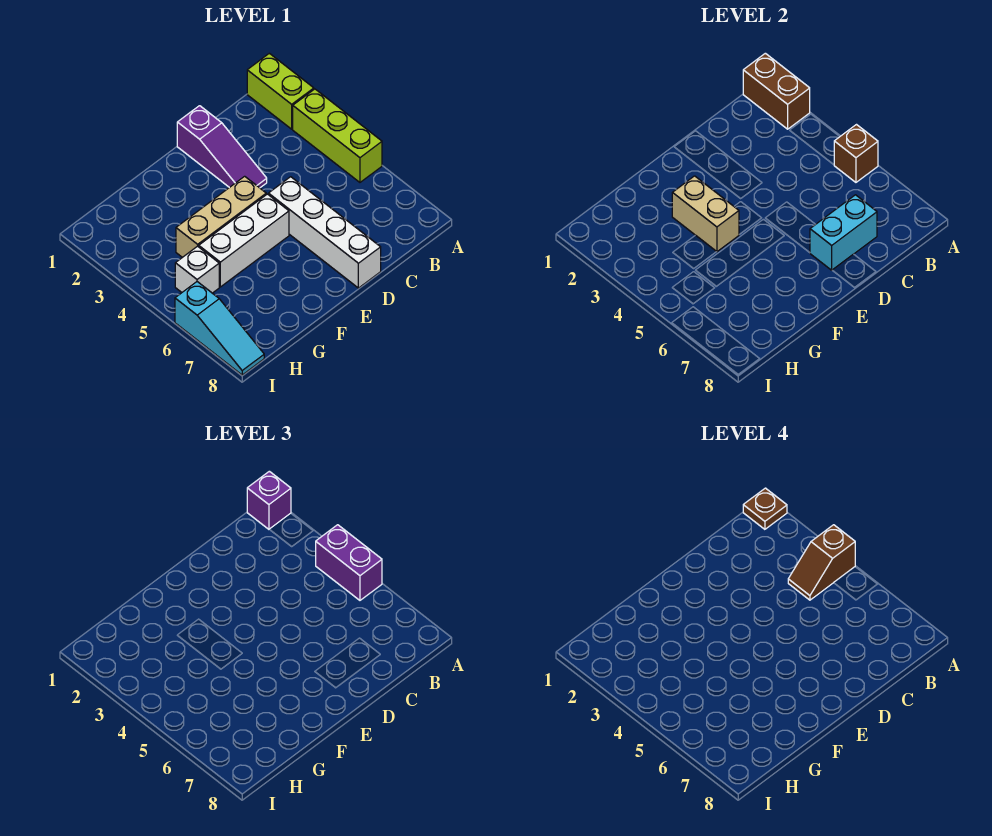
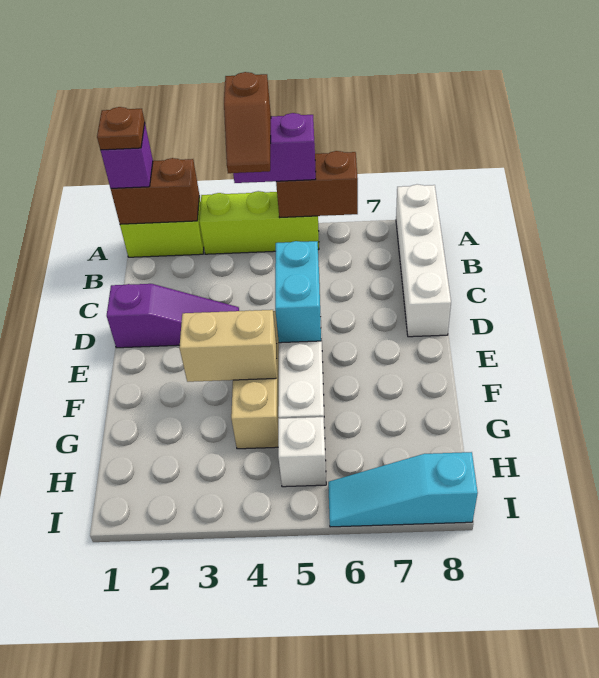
brown brick A5 level 2 -> brown brick A5:A6 level 2
cyan brick C7:D7 level 2 -> cyan brick D5:E5 level 2
white brick D5:D8 level 1 -> white brick A8:D8 level 1
cyan slope I6:I8 level 1 top 6 -> cyan slope I6:I8 level 1 top 8

